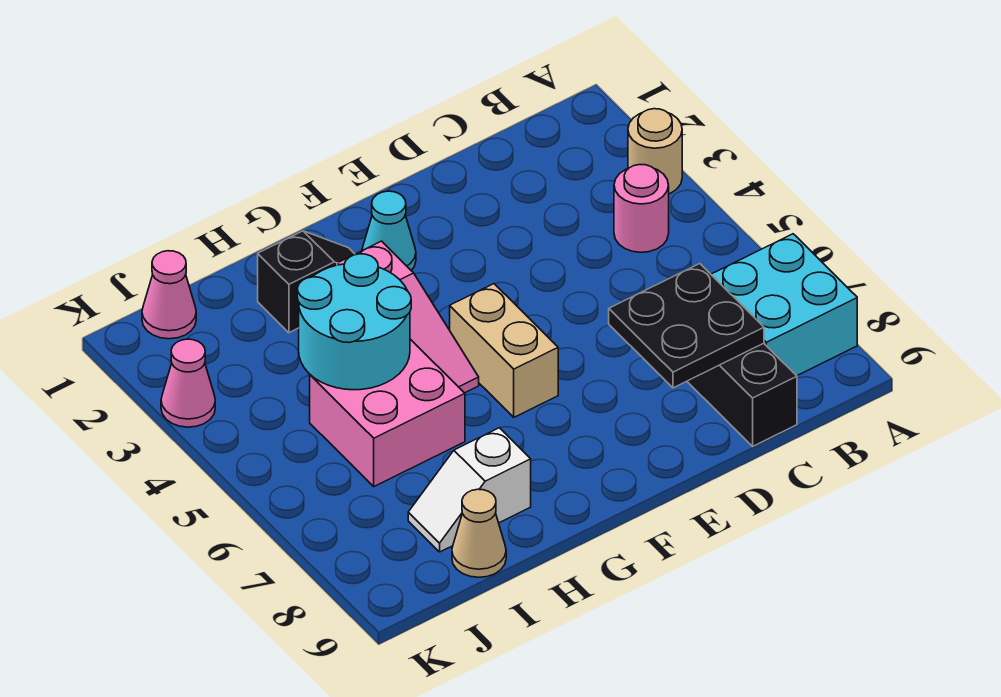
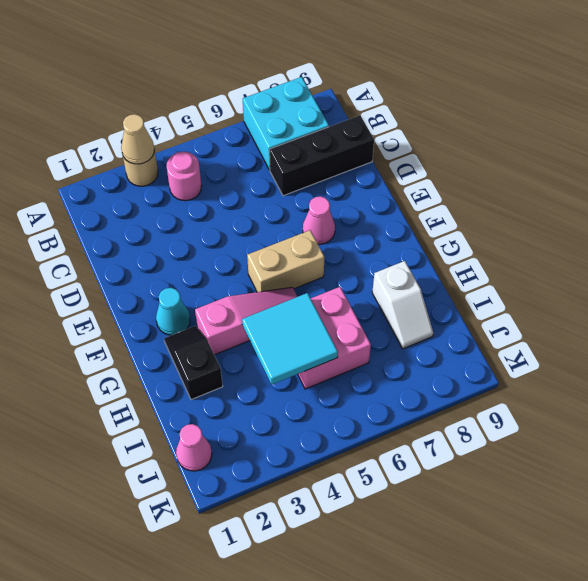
black plate C7:D8 level 2 -> none
cyan round brick H4:I5 level 2 -> cyan tile H4:I5 level 2
tan cone I9 level 1 -> tan cone A3 level 2
pink cone K3 level 1 -> pink cone E7 level 1

